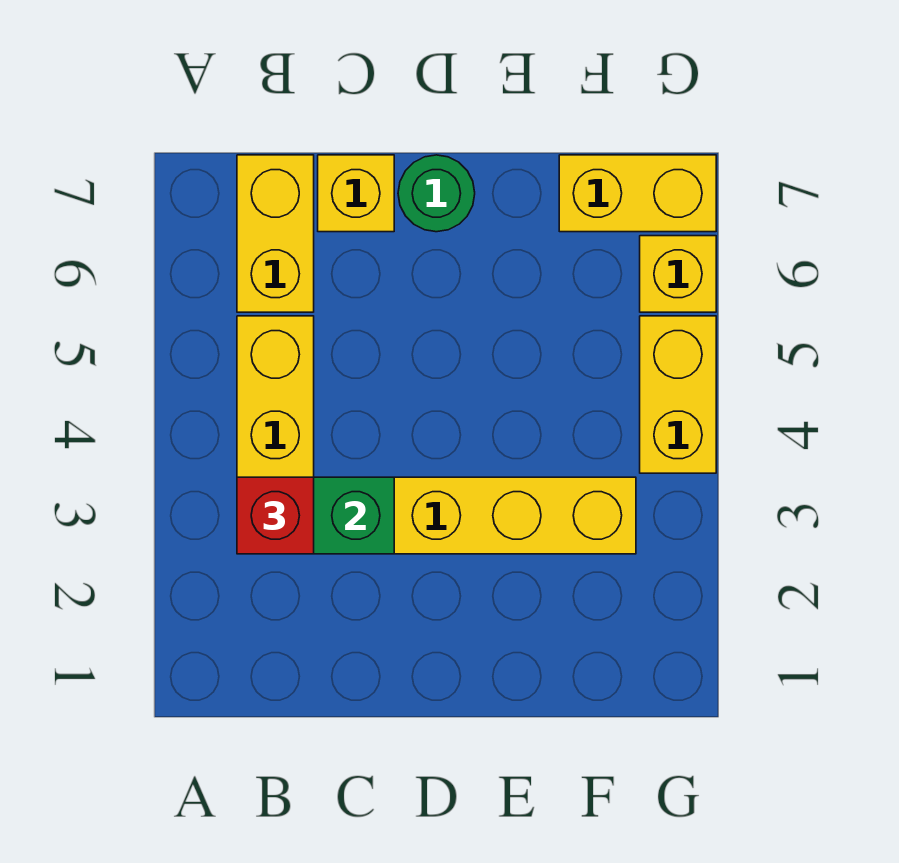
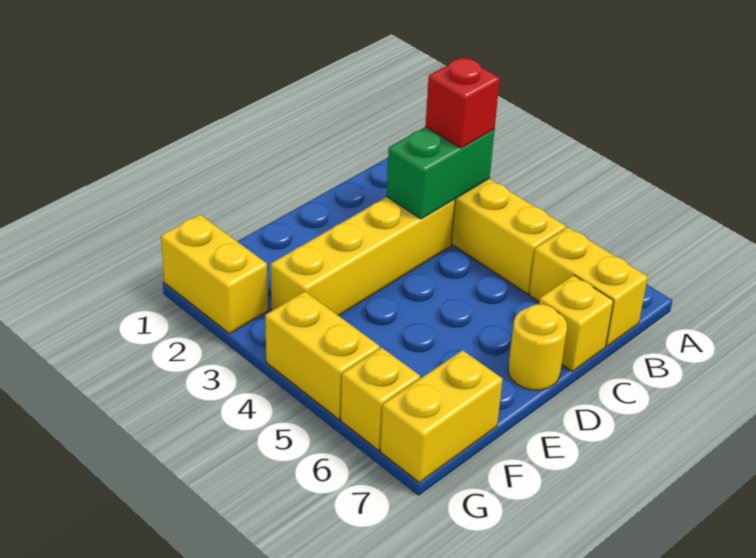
green round brick D7 level 1 -> yellow round brick D7 level 1
none -> yellow brick G1:G2 level 1

